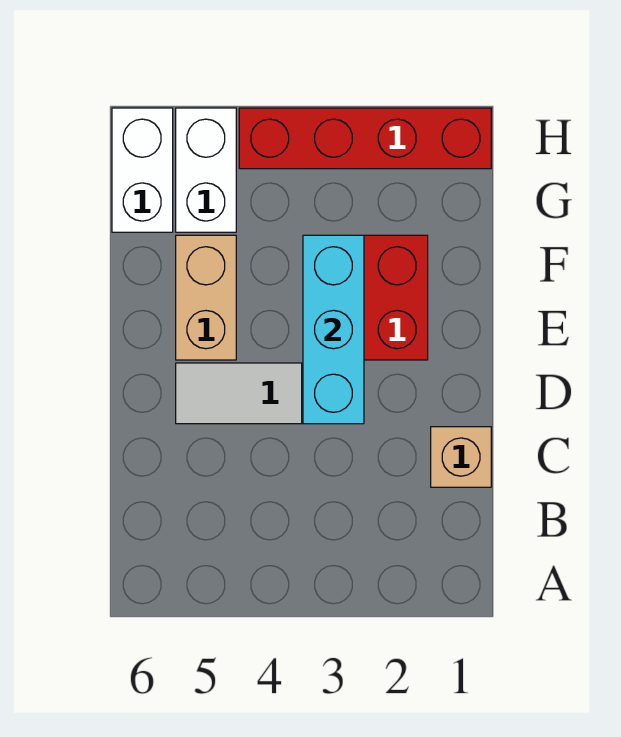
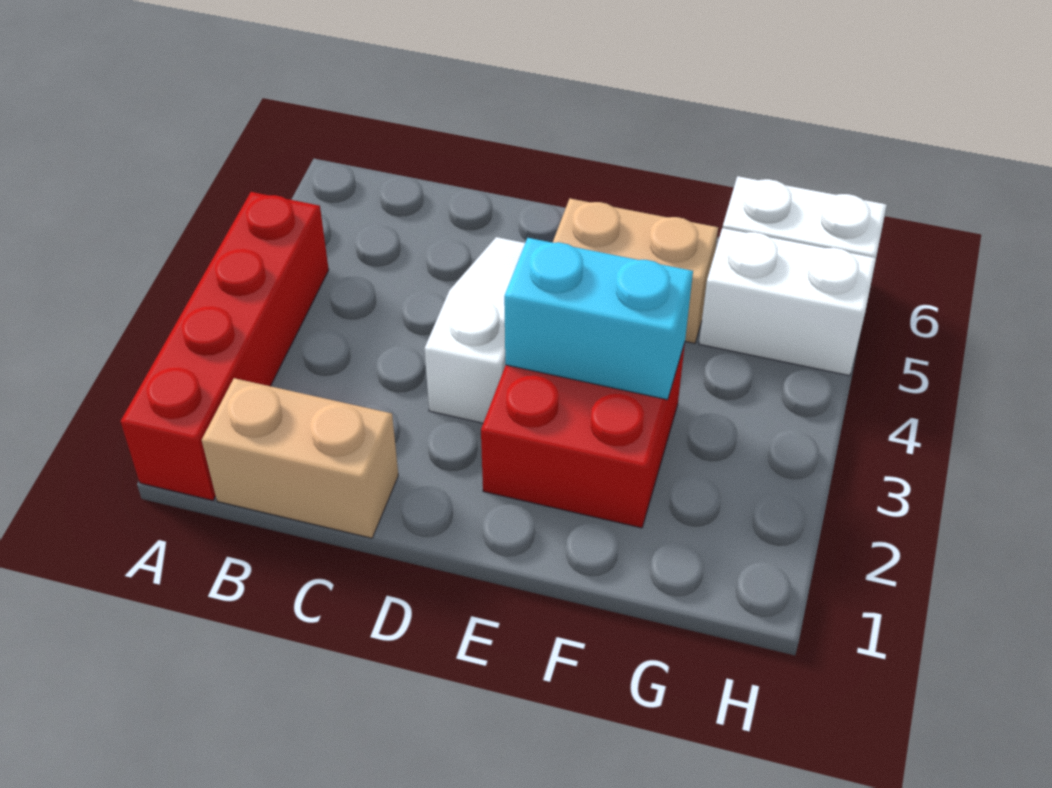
tan brick C1 level 1 -> tan brick B1:C1 level 1
cyan brick D3:F3 level 2 -> cyan brick E3:F3 level 2
red brick H1:H4 level 1 -> red brick A1:A4 level 1

